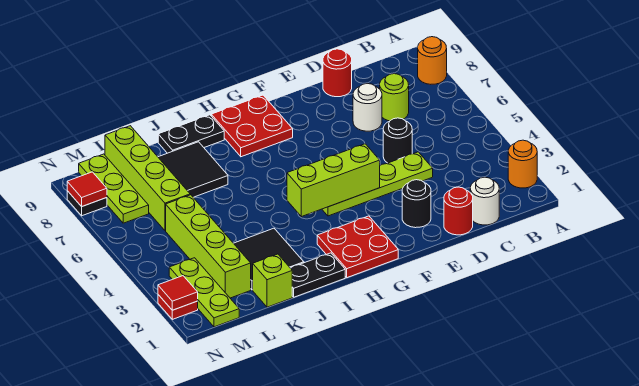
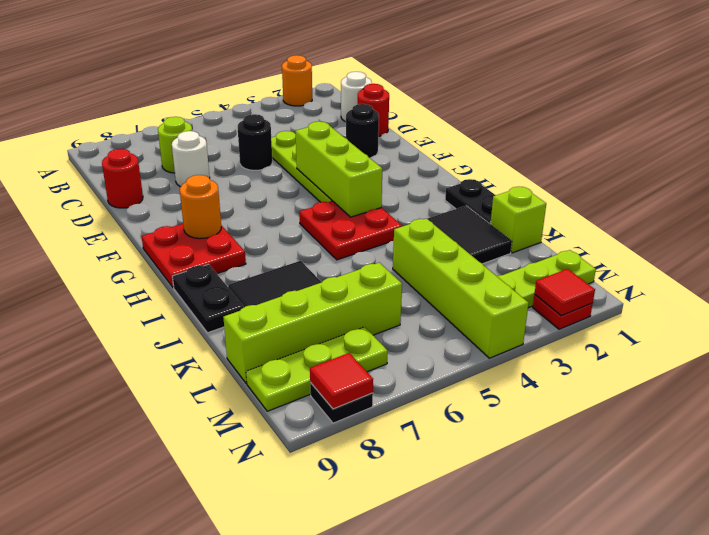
orange round brick A8 level 1 -> orange round brick G8 level 2
red plate G1:H2 level 1 -> red plate H4:I5 level 1
lime brick L2:L5 level 1 -> lime brick K4:N4 level 1

